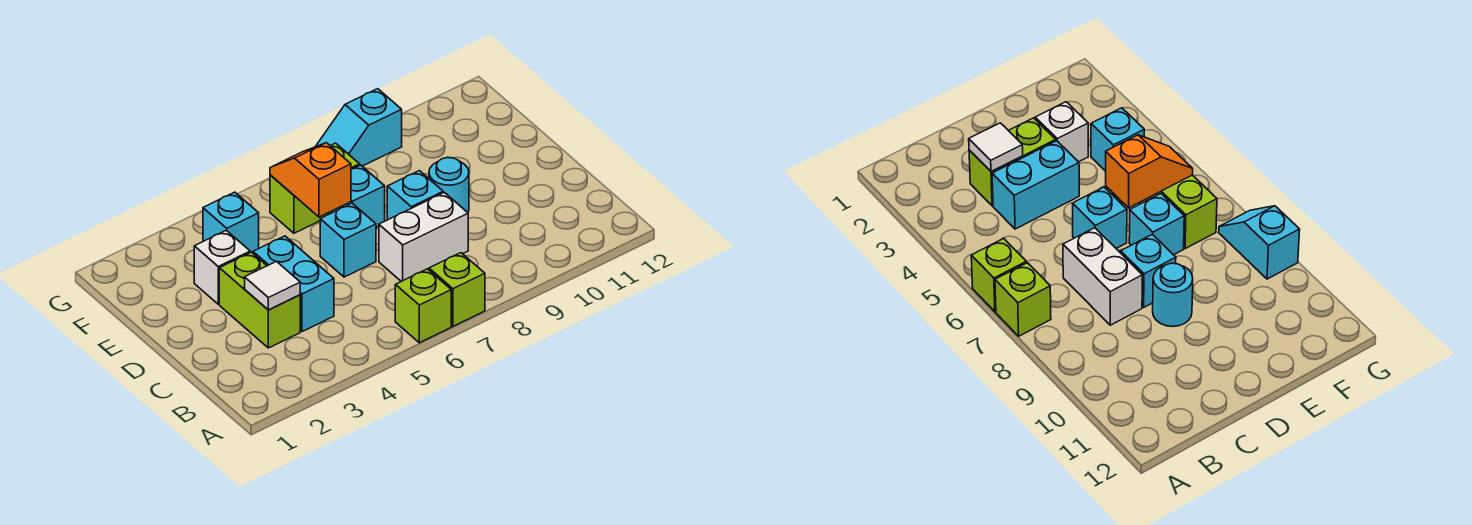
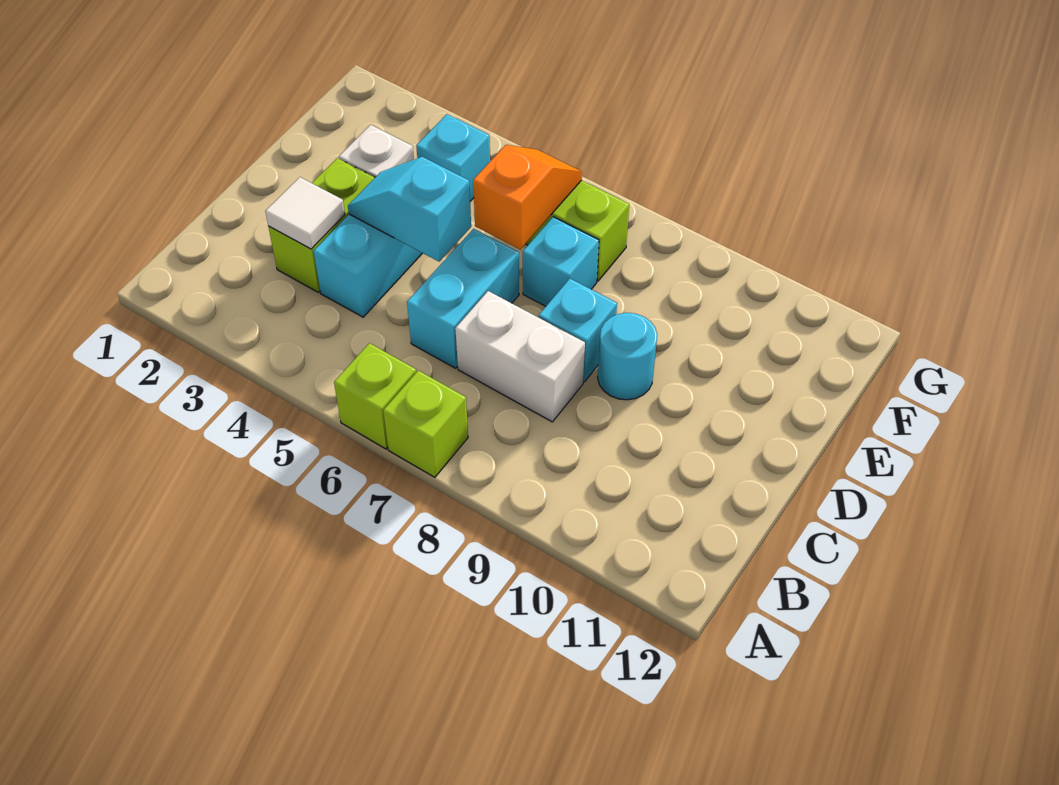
cyan brick D6 level 1 -> cyan brick C6:D6 level 1
cyan slope G8:G9 level 1 top 9 -> cyan slope D4:D5 level 2 top 5

